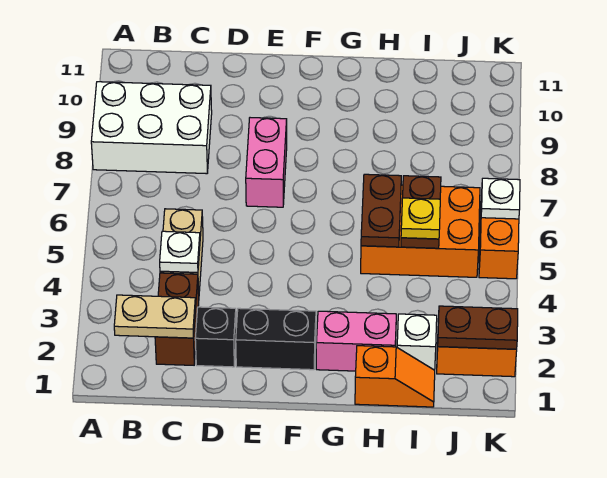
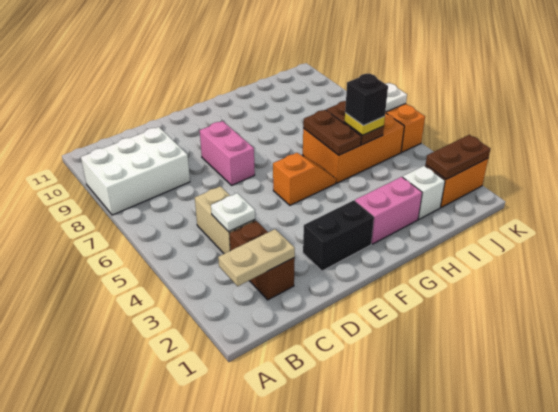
black brick D2 level 1 -> black brick I5 level 4
orange slope H1:I1 level 1 top H -> orange slope F5:G5 level 1 top F

